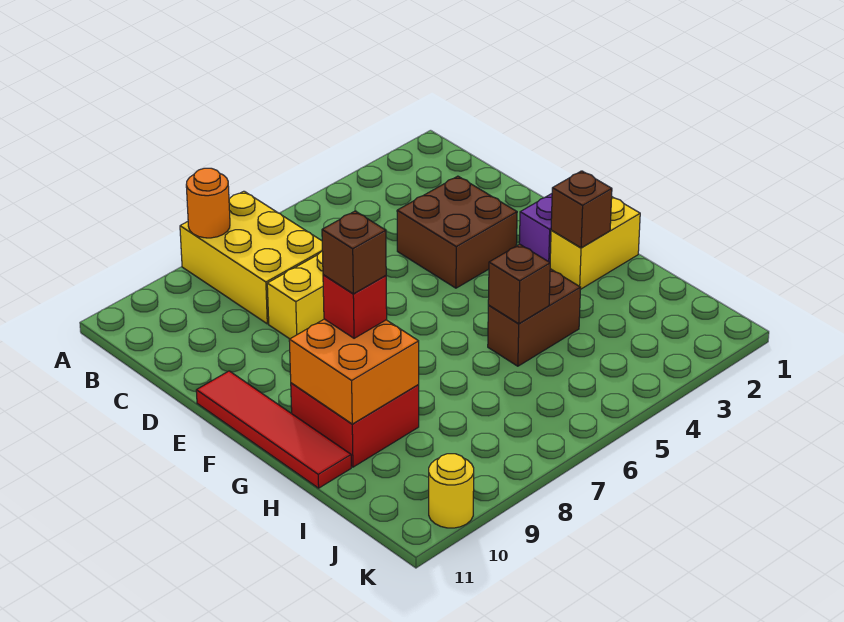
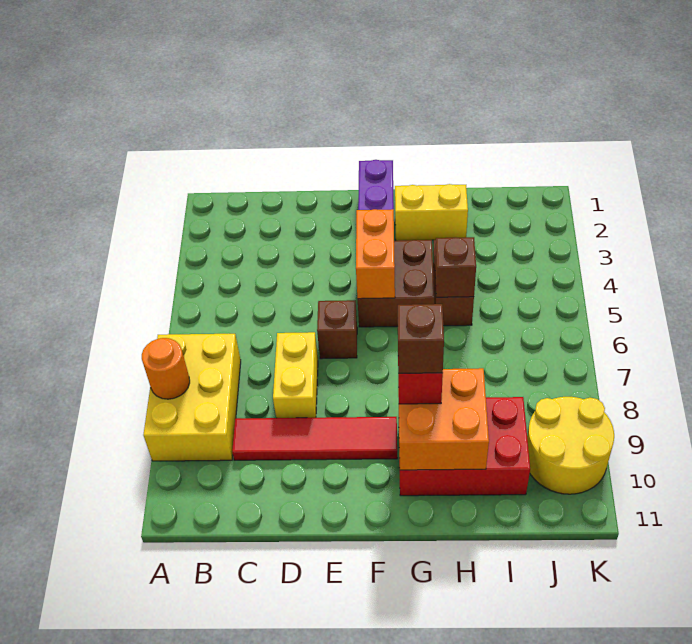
yellow brick A7:C8 level 1 -> yellow brick A7:B9 level 1
brown brick D3:E4 level 1 -> brown brick F4:G5 level 1
red tile E11:H11 level 1 -> red tile C9:F9 level 1
none -> orange brick F4:F5 level 2
yellow brick G1:G2 level 1 -> yellow brick G2:H2 level 1
brown brick G2 level 2 -> brown brick E6 level 1
red brick G9:H10 level 1 -> red brick G9:I10 level 1
yellow round brick K10 level 1 -> yellow round brick J9:K10 level 1

